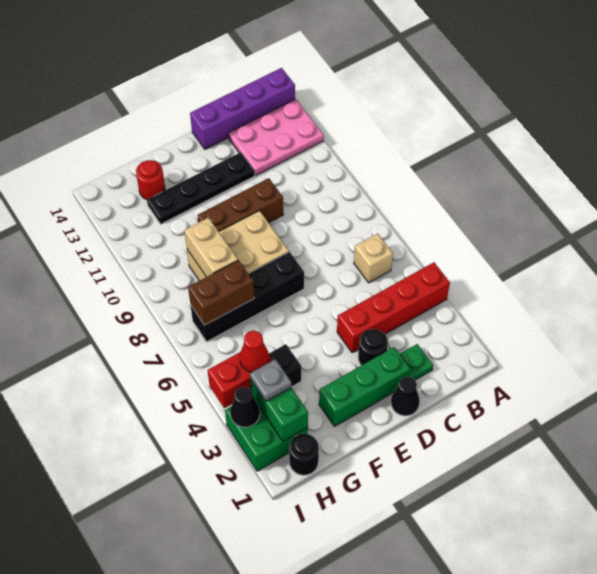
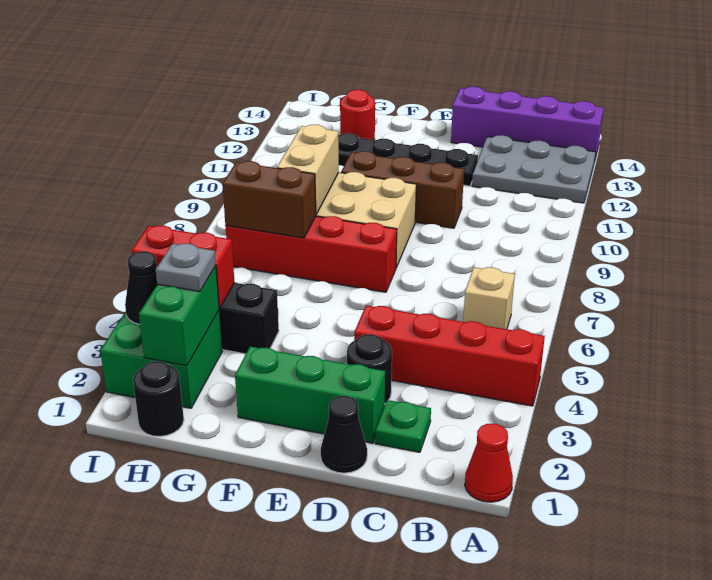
pink plate A12:C13 level 1 -> grey plate A12:C13 level 1
black brick E7:H7 level 1 -> red brick E7:H7 level 1
red cone H4 level 3 -> red cone A1 level 1

